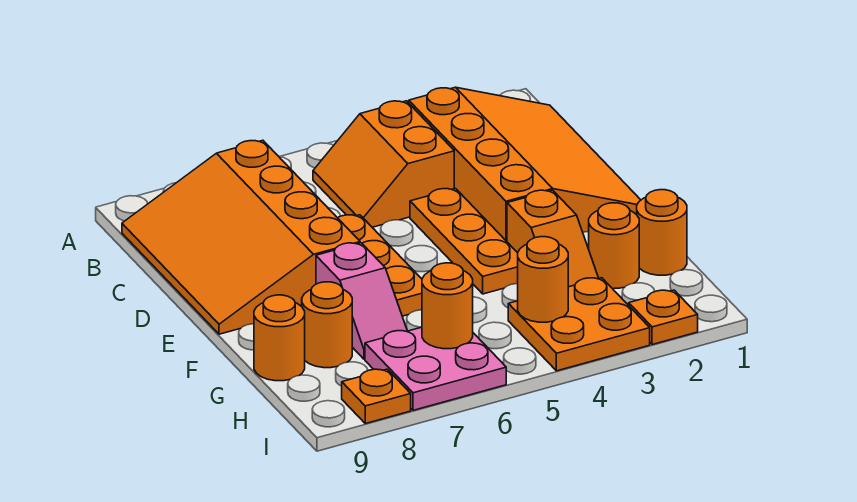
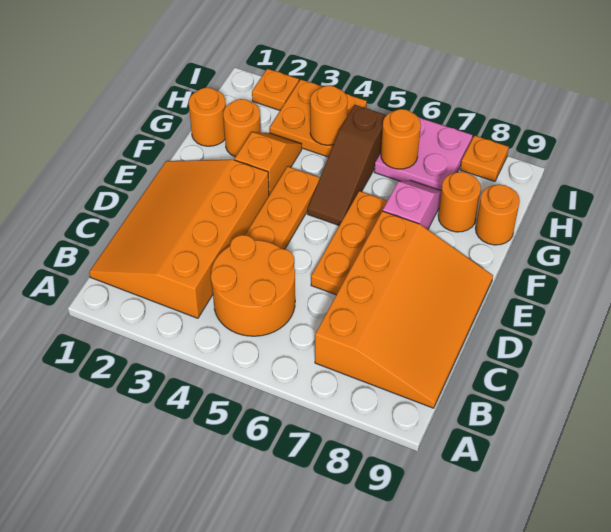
orange slope B4:C5 level 1 top 4 -> orange round brick B4:C5 level 1
none -> brown slope F5:H5 level 1 top H

